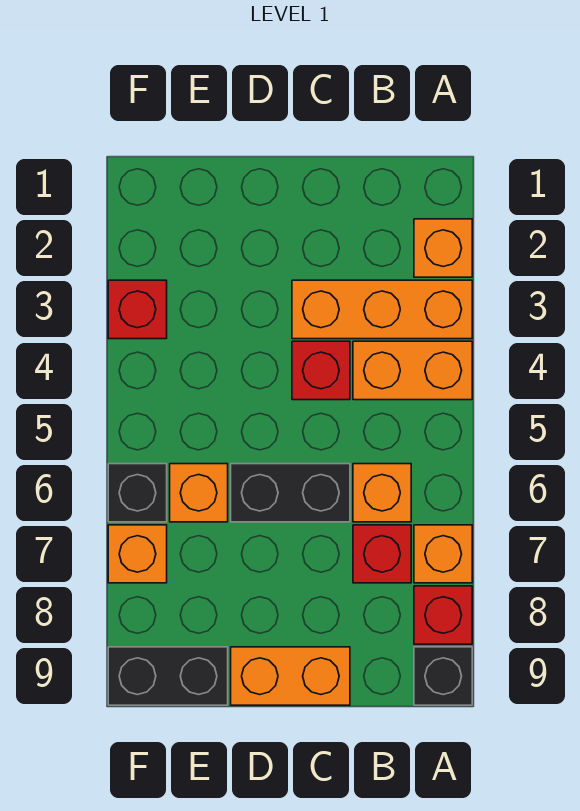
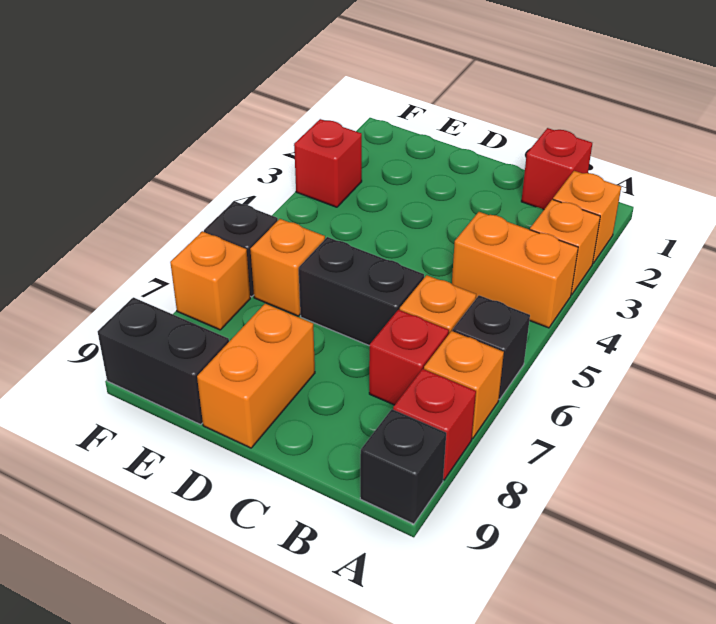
orange brick A3:C3 level 1 -> orange brick A3 level 1
none -> black brick A6 level 1
red brick C4 level 1 -> red brick B1 level 1
orange brick C9:D9 level 1 -> orange brick D8:D9 level 1

